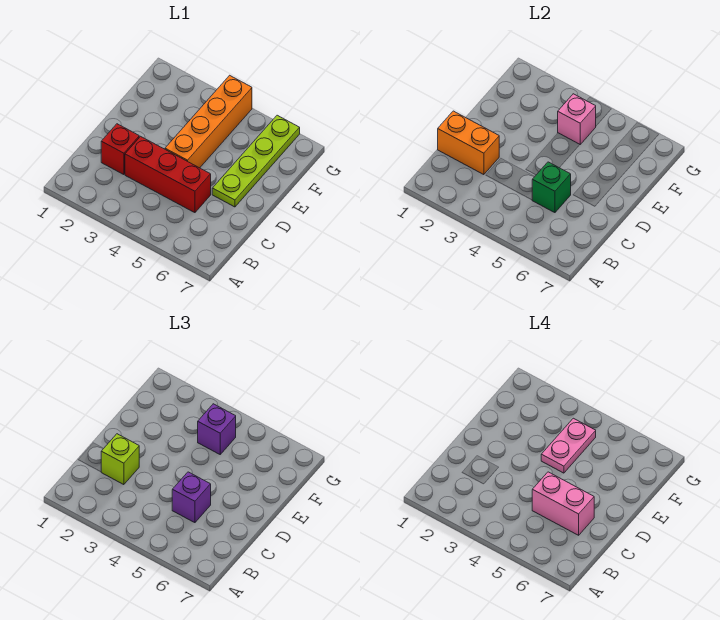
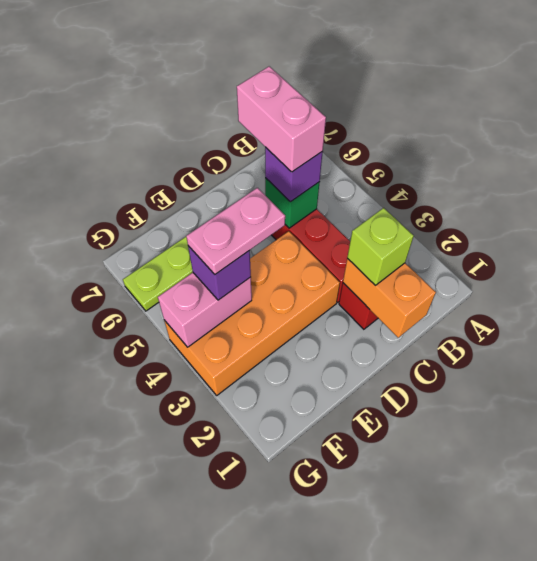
orange brick D4:G4 level 1 -> orange brick D3:G4 level 1
pink brick F4 level 2 -> pink brick F4:G4 level 2

